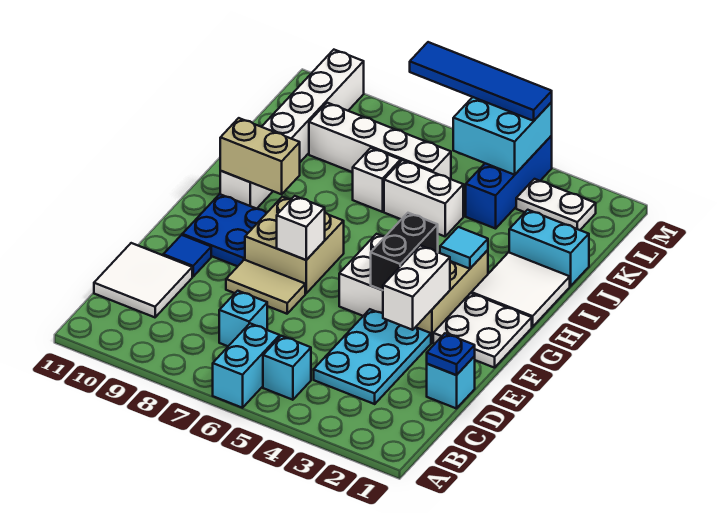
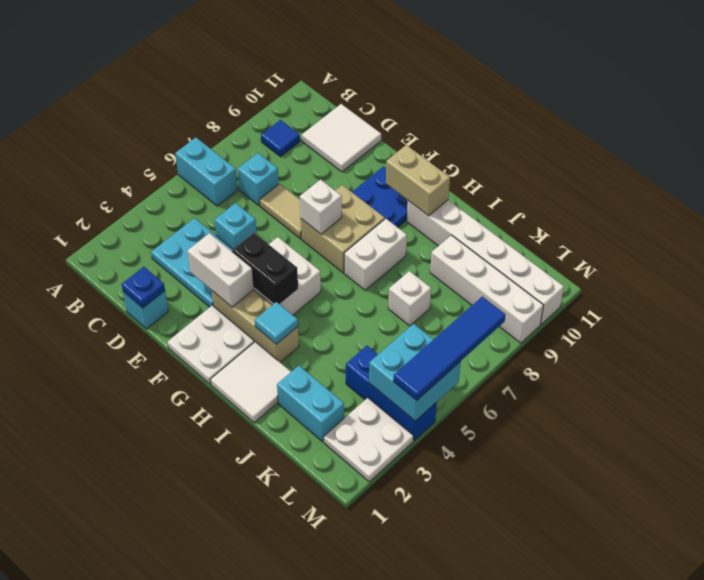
cyan brick B5 level 1 -> cyan brick D5 level 1
tan tile E7:E8 level 1 -> tan tile D7:E7 level 1
blue tile E10 level 1 -> blue tile B9 level 1
tan brick H9:H10 level 2 -> tan brick G10:H10 level 2
cyan brick J1:J2 level 1 -> cyan brick J2:K2 level 1
white brick J5:J6 level 1 -> white brick H7:H8 level 1
white brick K6:K9 level 1 -> white brick J9:M9 level 1
white plate L2:L3 level 1 -> white plate L2:M3 level 1

